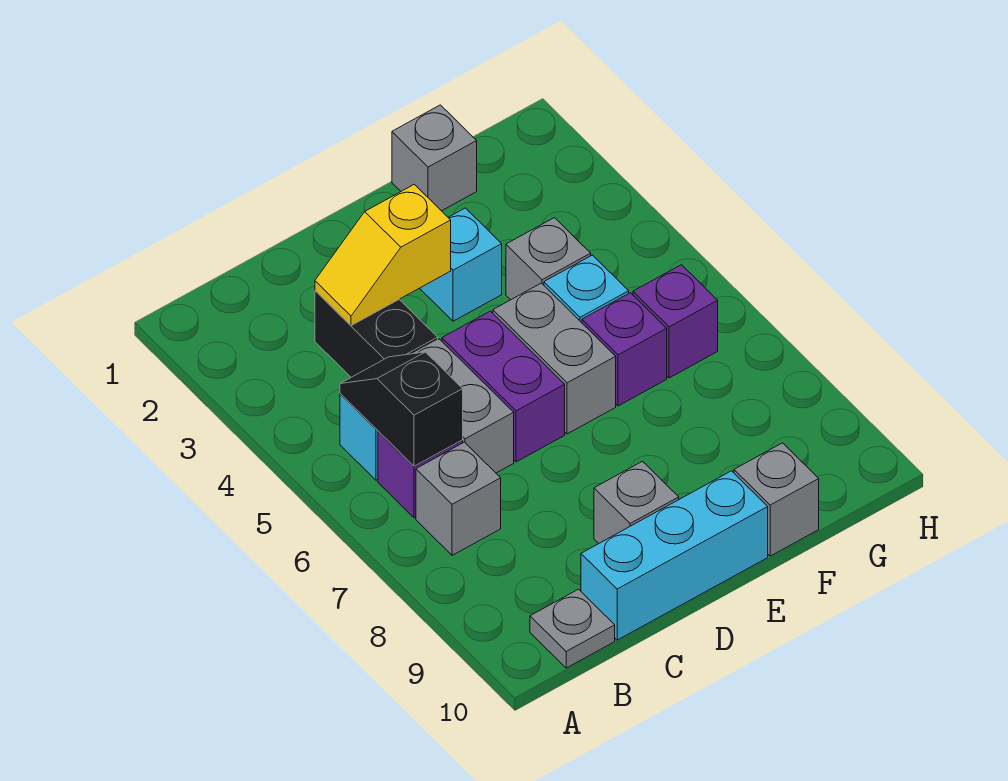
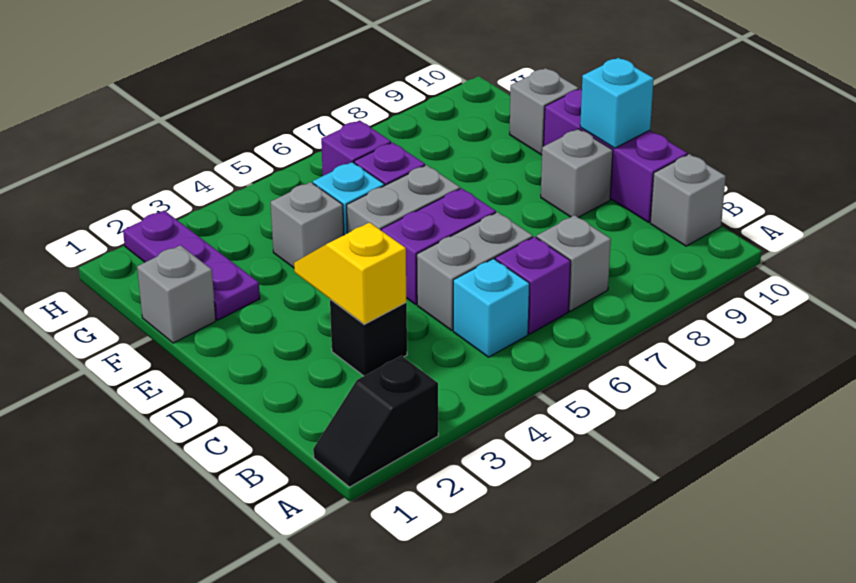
black slope B5:B6 level 2 top 6 -> black slope A1:A2 level 1 top 2
grey plate B10 level 1 -> grey brick B10 level 1
black brick C3:C4 level 1 -> black brick C3 level 1
yellow slope C3:D3 level 2 top D -> yellow slope C3:D3 level 2 top C
cyan brick C10:E10 level 1 -> purple brick C10:E10 level 1
cyan brick E3 level 1 -> cyan brick D10 level 2
none -> purple plate F2:H2 level 1

